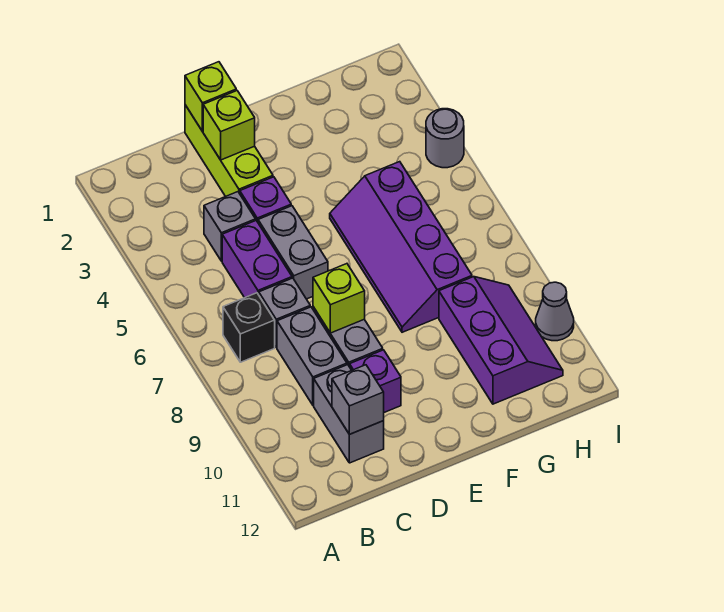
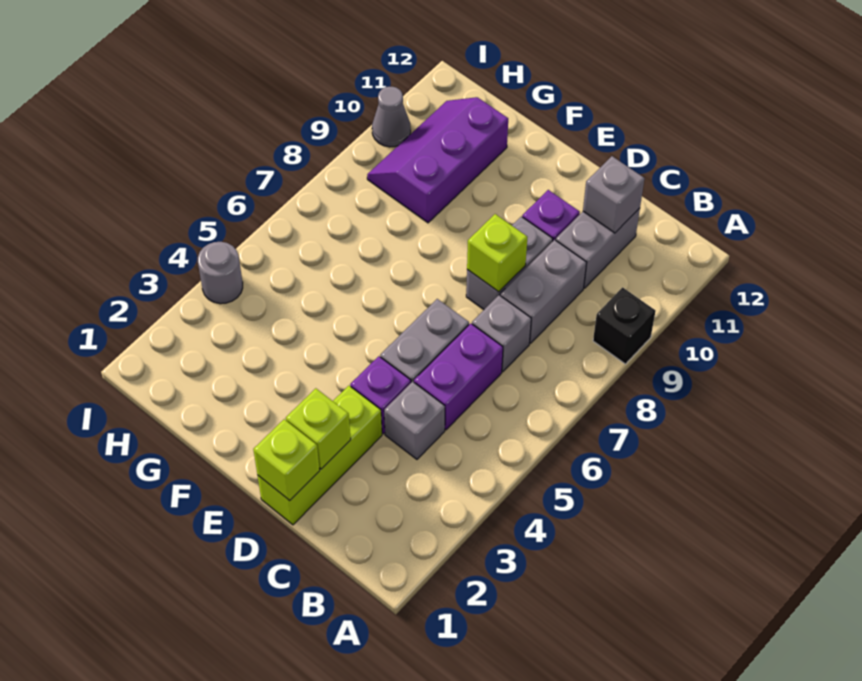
black brick B7 level 1 -> black brick A9 level 1
purple slope F5:G8 level 1 top G -> none

